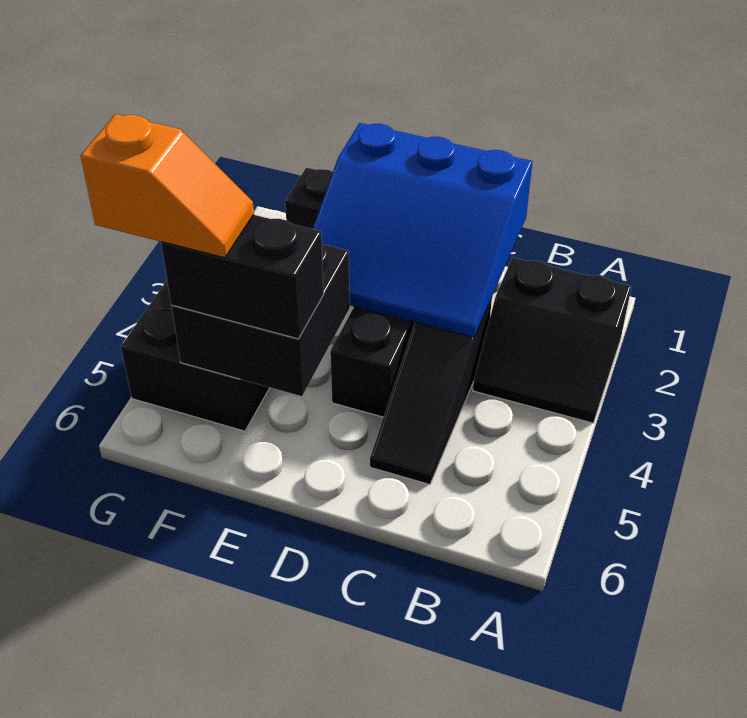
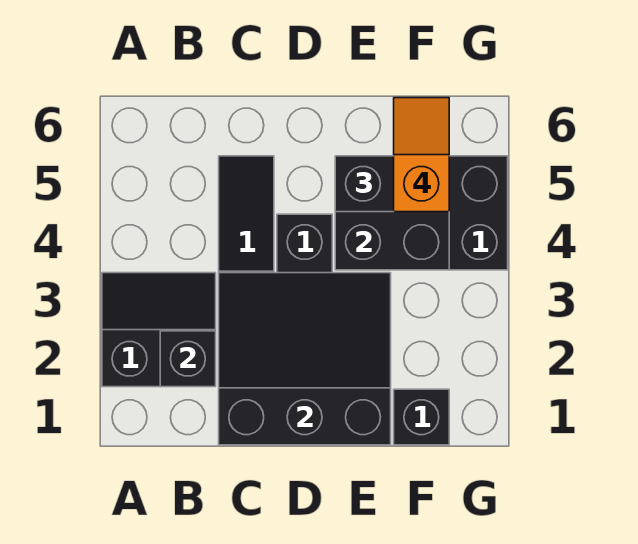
none -> black brick B2 level 2
blue slope C1:E3 level 2 top 1 -> black slope C1:E3 level 2 top 1
orange slope F5:G5 level 4 top G -> orange slope F5:F6 level 4 top 5

